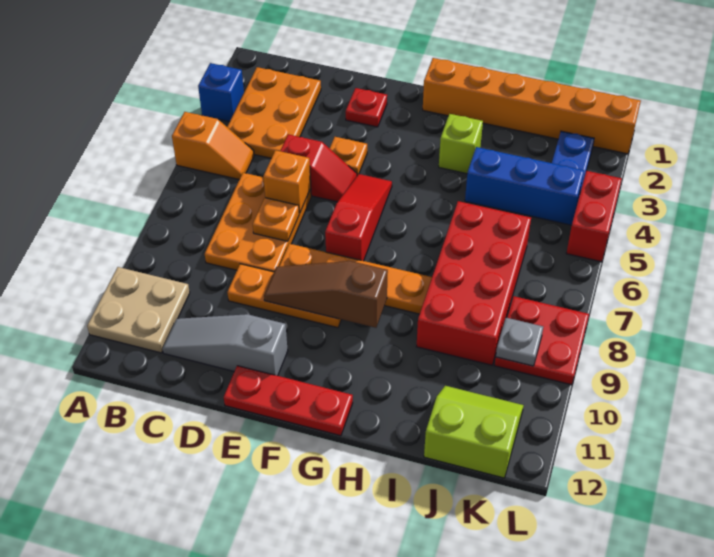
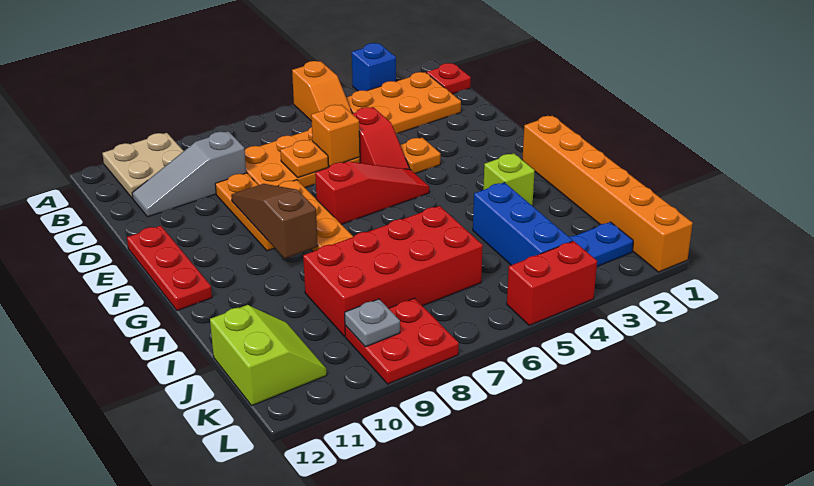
grey slope C11:E11 level 1 top E -> grey slope C9:C11 level 1 top 9
red plate E2 level 1 -> red plate B1 level 1

